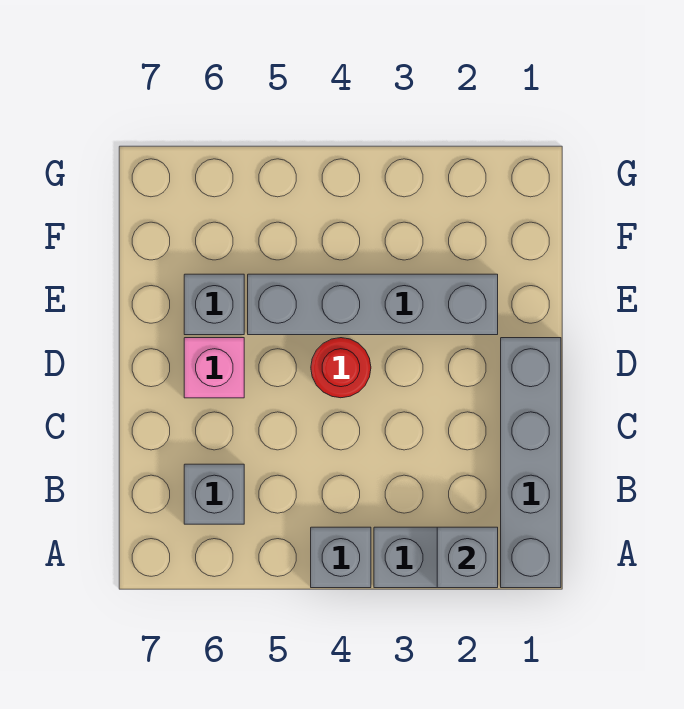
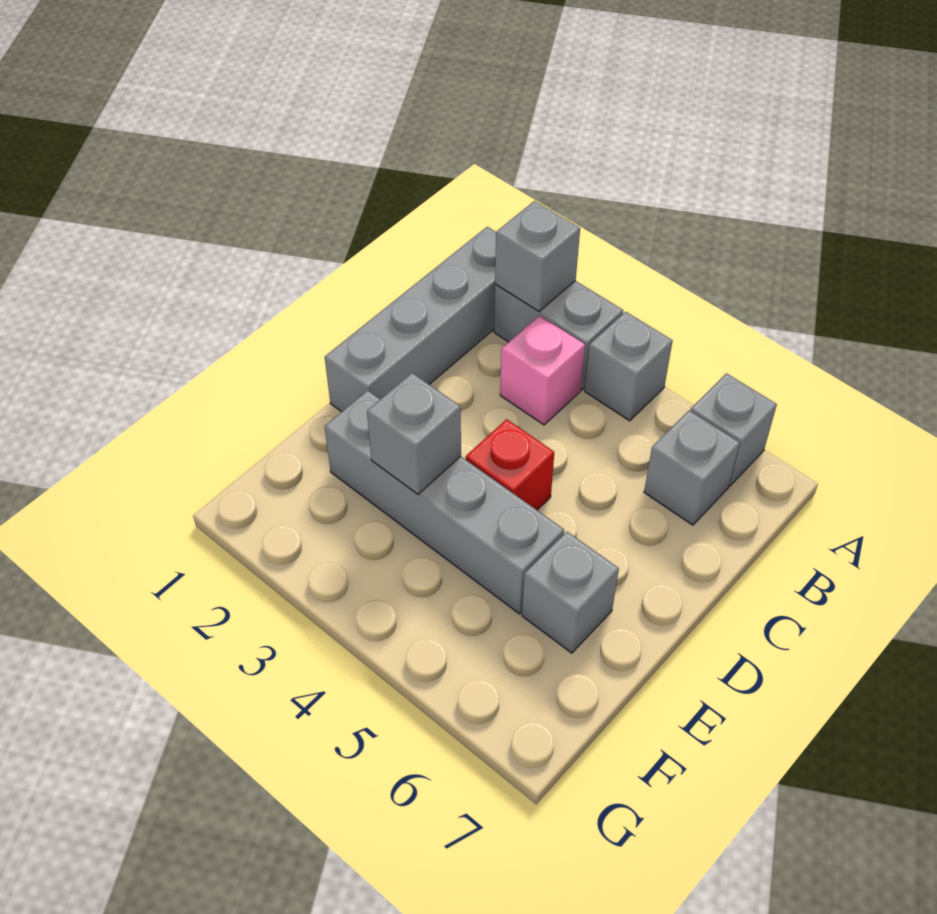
none -> grey brick A6 level 1
red round brick D4 level 1 -> red brick D4 level 1
pink brick D6 level 1 -> pink brick B3 level 1
none -> grey brick E3 level 2

